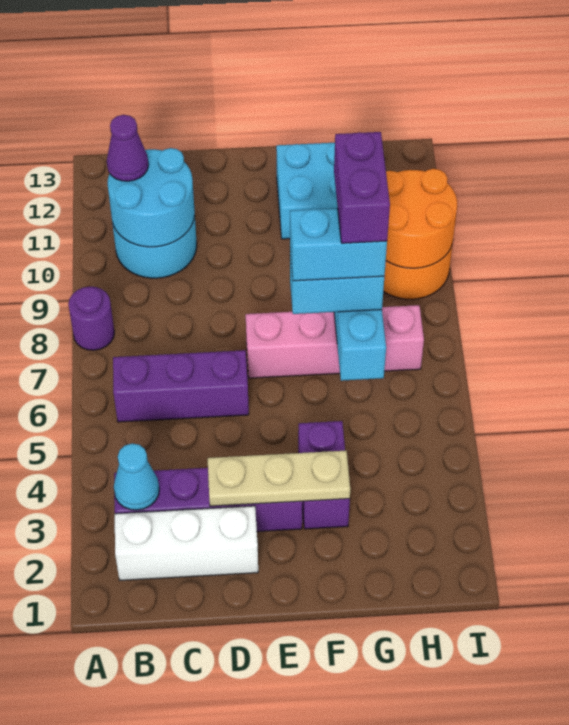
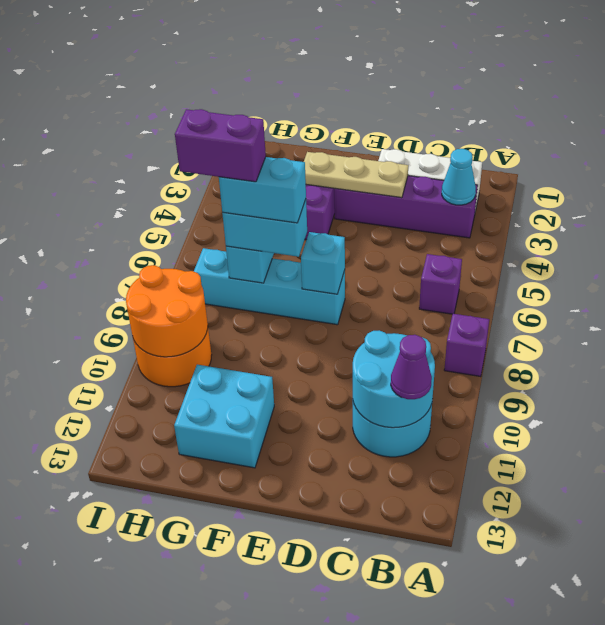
purple round brick A8 level 1 -> purple brick A8 level 1
purple brick B6:D6 level 1 -> purple brick B6 level 1
pink brick E7:H7 level 1 -> cyan brick E7:H7 level 1
none -> cyan brick E7 level 2
purple brick G7:G8 level 5 -> purple brick G7:H7 level 5

